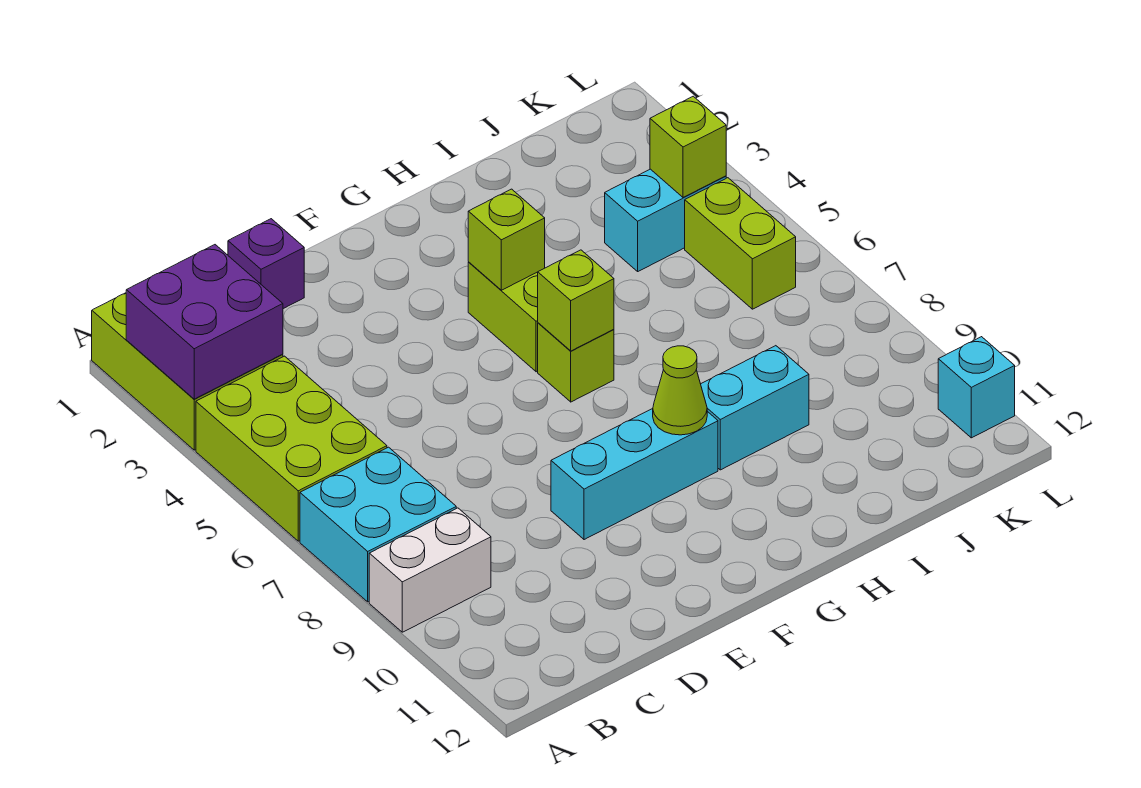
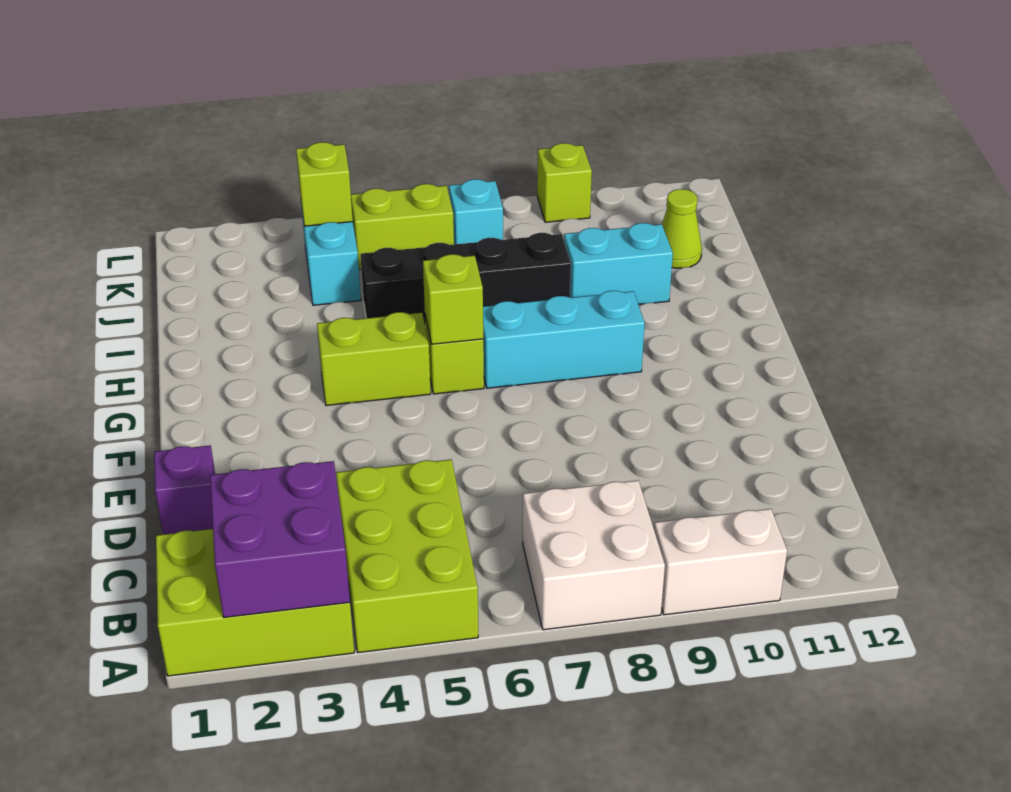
lime brick A4:B6 level 1 -> lime brick A4:C5 level 1
cyan brick A7:B8 level 1 -> white brick A7:B8 level 1
white brick A9:B9 level 1 -> white brick A9:A10 level 1
cyan brick E9:G9 level 1 -> cyan brick G7:G9 level 1
lime brick G4 level 2 -> lime brick L9 level 1
lime cone G9 level 2 -> lime cone J11 level 1
cyan brick H9:I9 level 1 -> cyan brick I9:I10 level 1
none -> black brick I5:I8 level 1
cyan brick L11 level 1 -> cyan brick K7 level 1

